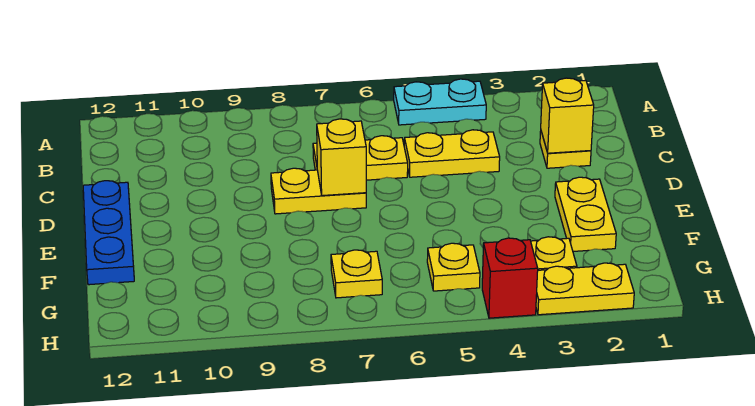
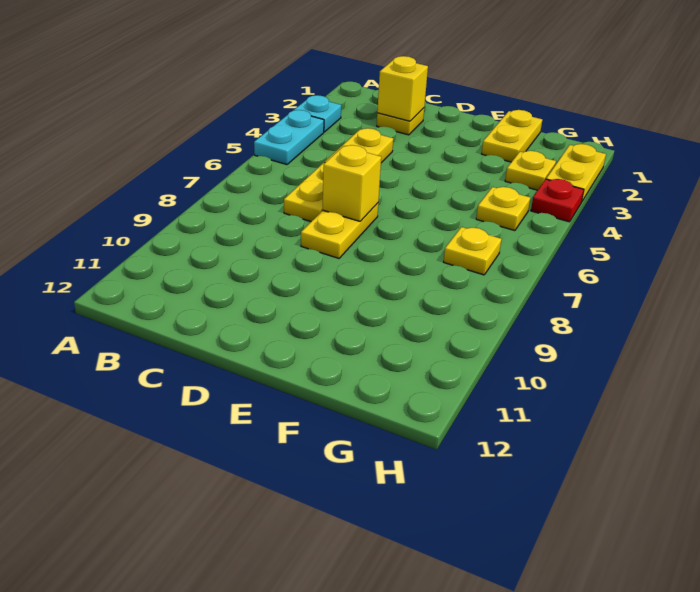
none -> cyan plate A3 level 1
blue plate D12:F12 level 1 -> none
yellow plate E2:F2 level 1 -> yellow plate F1:F2 level 1
red brick H4 level 1 -> red plate H4 level 1

